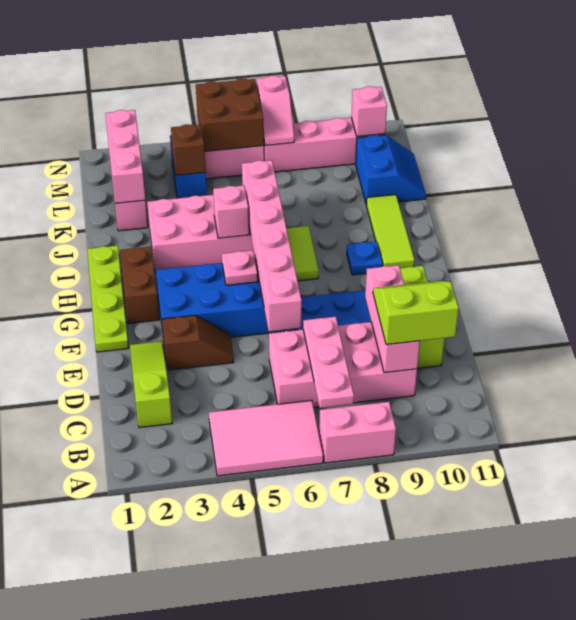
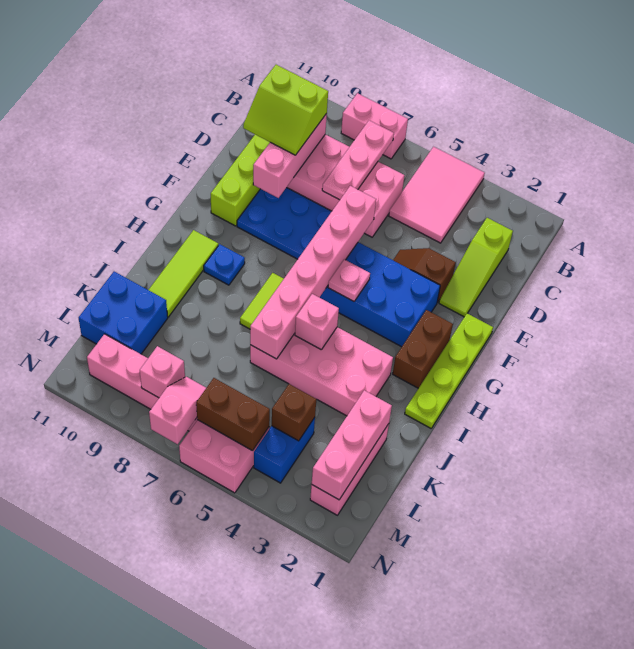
pink tile A4:B6 level 1 -> pink tile A4:C5 level 1
blue slope K10:L11 level 1 top 10 -> blue brick K10:L11 level 1
brown brick M5:N6 level 2 -> brown brick M5:M6 level 2
pink brick M10 level 2 -> pink brick M8 level 2

